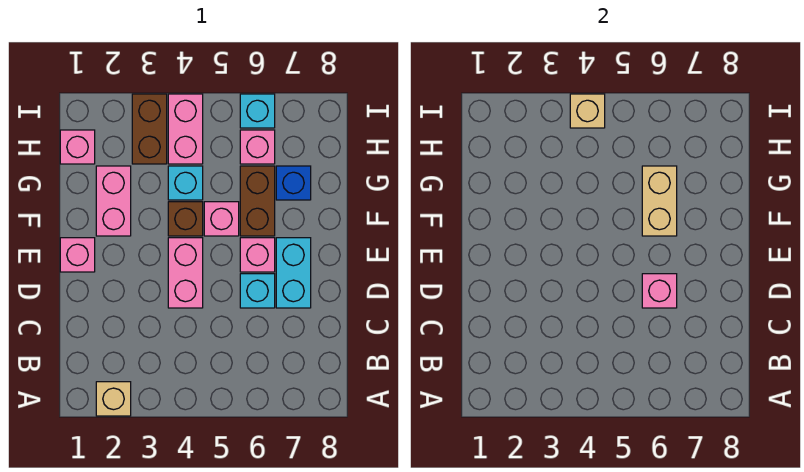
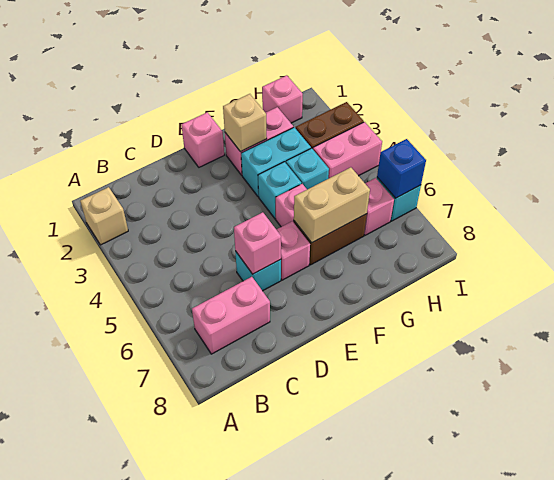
pink brick D4:E4 level 1 -> pink brick B7:C7 level 1
cyan brick D7:E7 level 1 -> cyan brick F3:G3 level 1
brown brick F4 level 1 -> cyan brick F4 level 1
blue brick G7 level 1 -> blue brick I6 level 2
tan brick I4 level 2 -> tan brick F2 level 2

